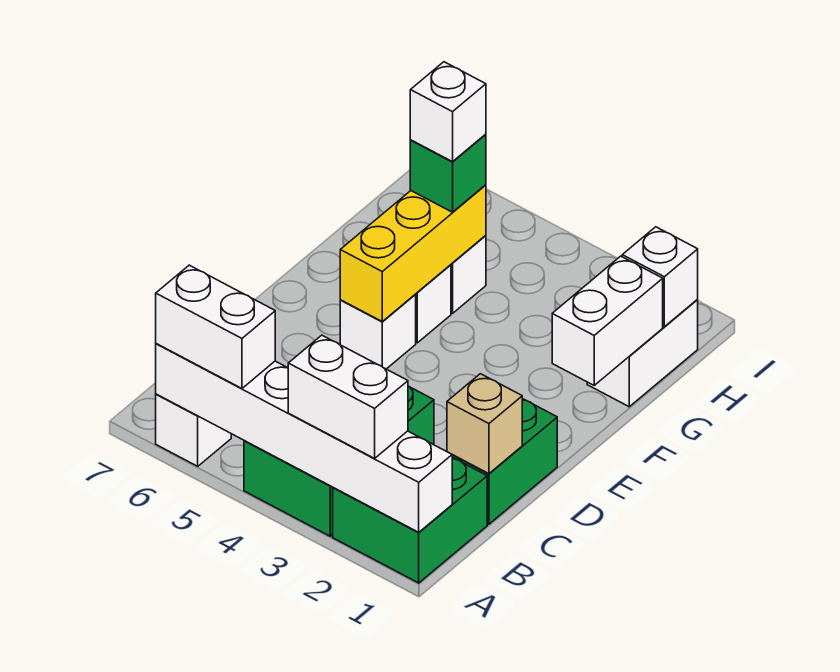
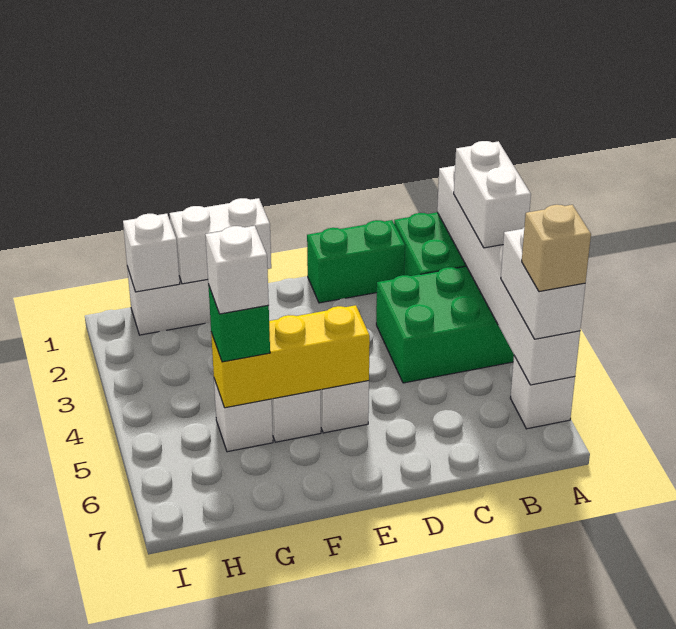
tan brick C1 level 2 -> tan brick A6 level 4

